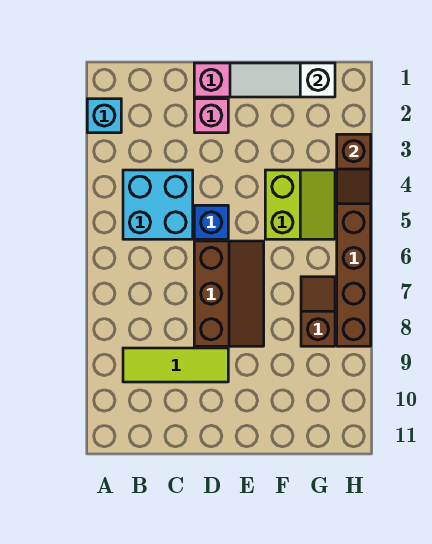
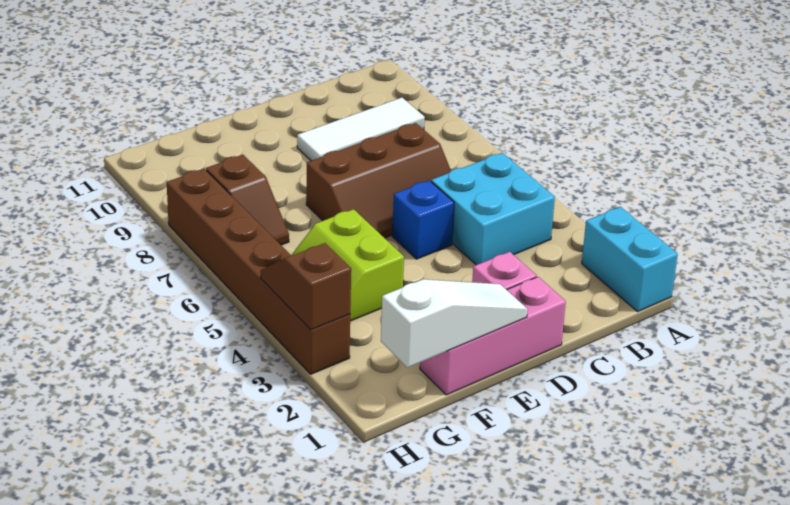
cyan brick A2 level 1 -> cyan brick A1:A2 level 1
lime tile B9:D9 level 1 -> white tile B9:D9 level 1
brown slope D6:E8 level 1 top D -> brown slope C6:E7 level 1 top 7

